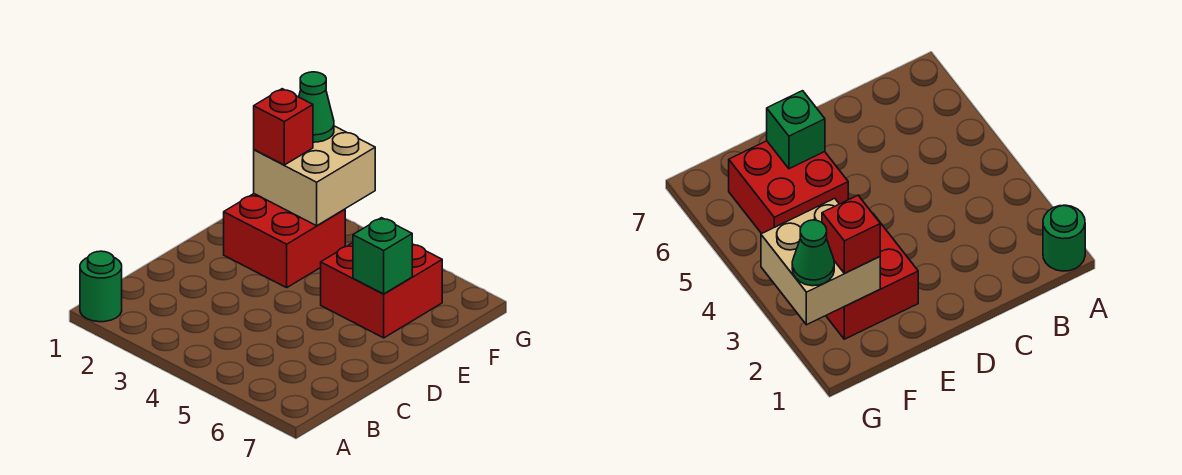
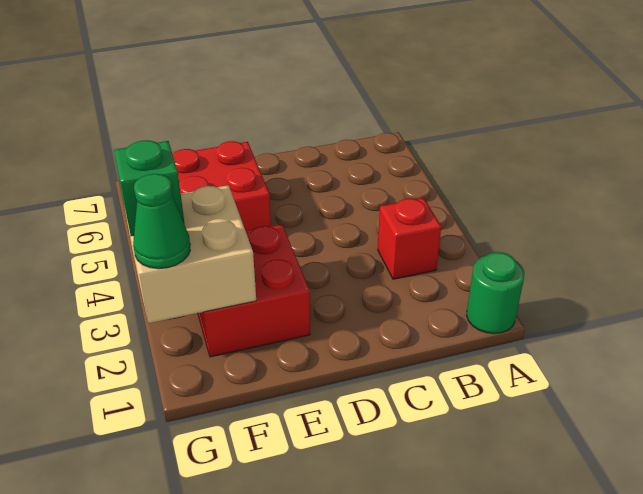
green brick E6 level 2 -> green brick G3 level 3
red brick F2 level 3 -> red brick B3 level 1

